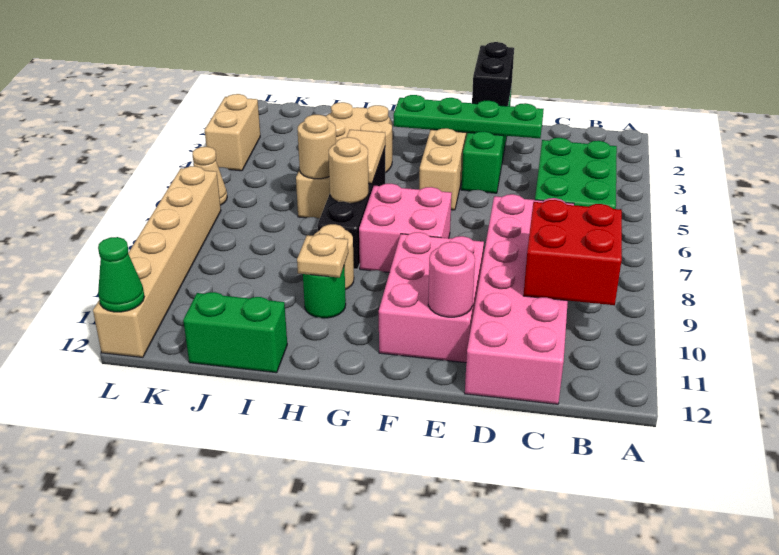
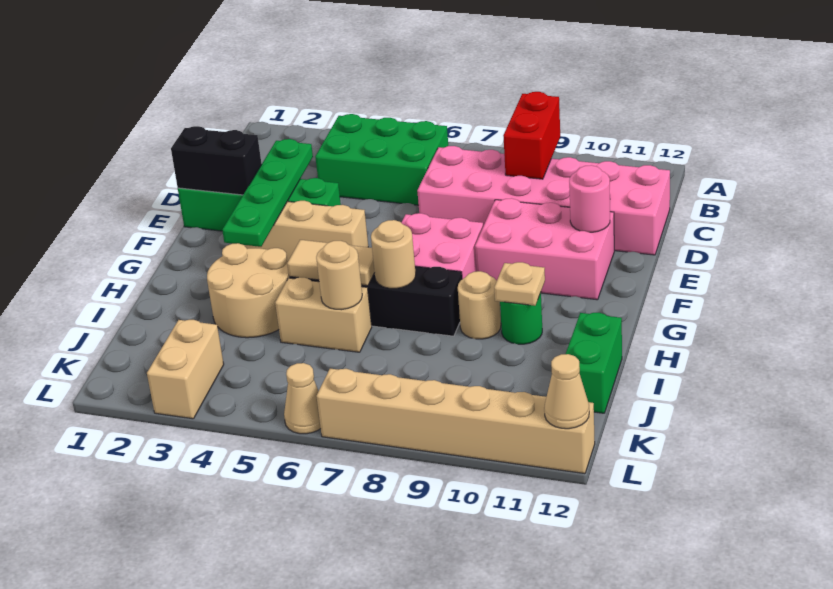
red brick B9:C10 level 2 -> red brick B9:C9 level 2
tan brick L3:L4 level 1 -> tan brick K3:L3 level 1
green cone L12 level 2 -> tan cone L12 level 2

